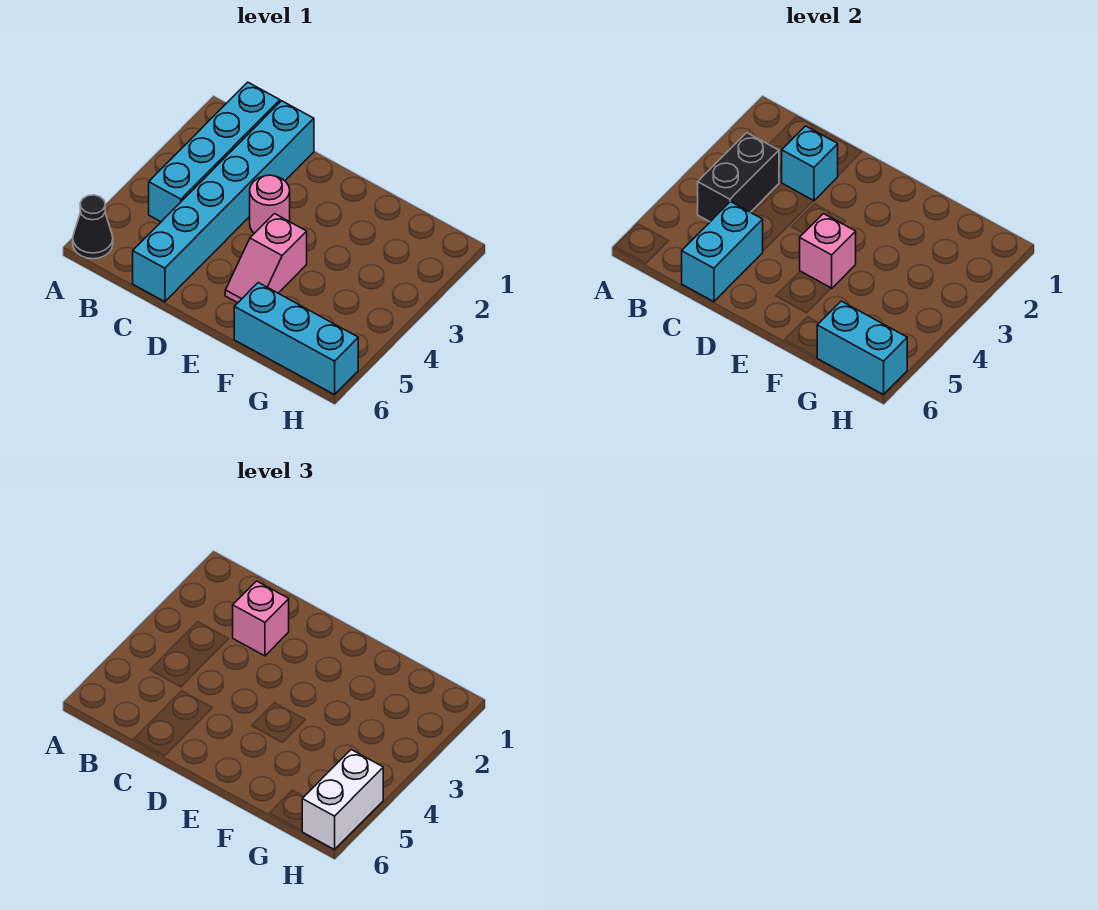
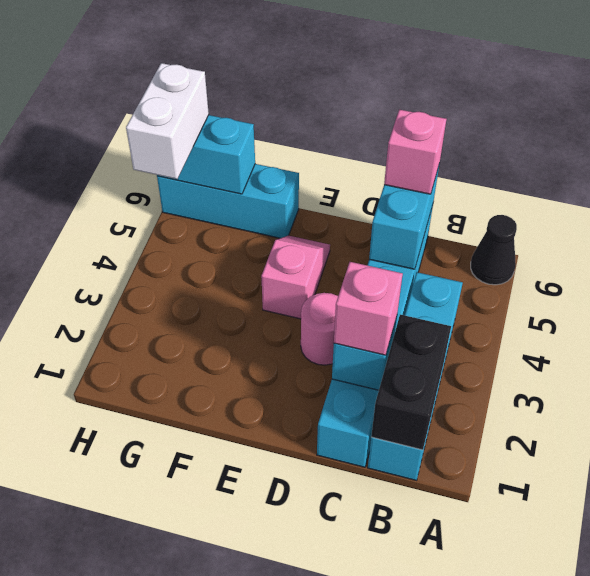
black brick B3:B4 level 2 -> black brick B1:B2 level 2
pink brick E4 level 2 -> pink brick C6 level 3

